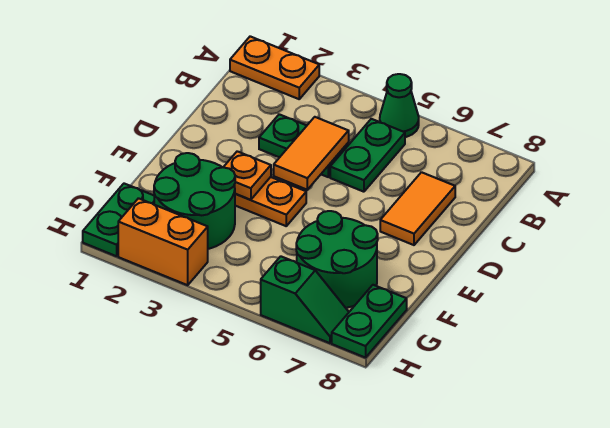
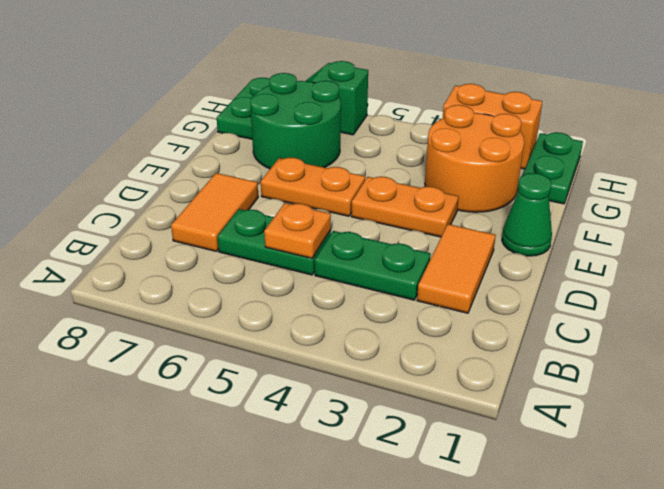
orange plate A1:A2 level 1 -> orange plate E5:E6 level 1
green cone A5 level 1 -> green cone E1 level 1
green plate B5:C5 level 1 -> green plate C5:C6 level 1
orange tile C4:D4 level 2 -> orange tile C2:D2 level 1
orange plate E3 level 2 -> orange plate C5 level 2
green round brick F2:G3 level 1 -> orange round brick F2:G3 level 1

